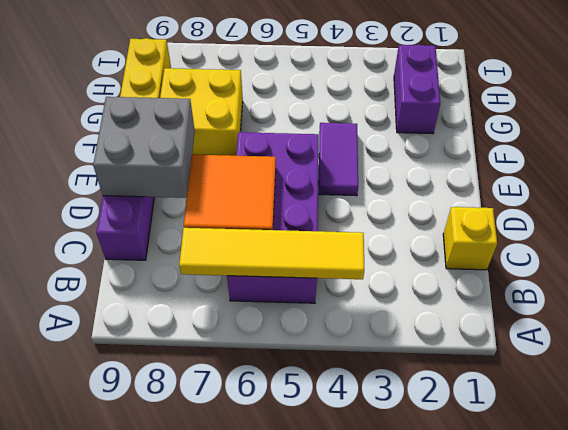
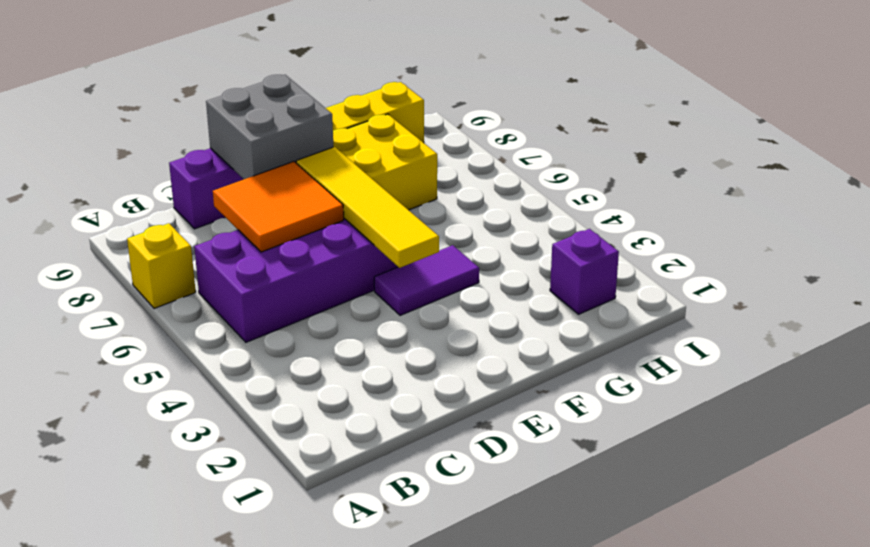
yellow tile B4:B7 level 2 -> yellow tile E4:E7 level 2
yellow brick C1 level 1 -> yellow brick A7 level 1
purple brick G2:H2 level 1 -> purple brick H2 level 1

